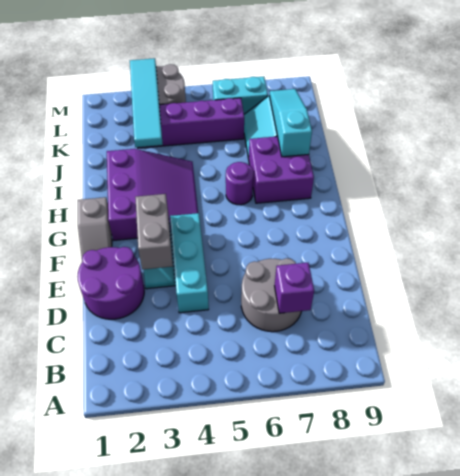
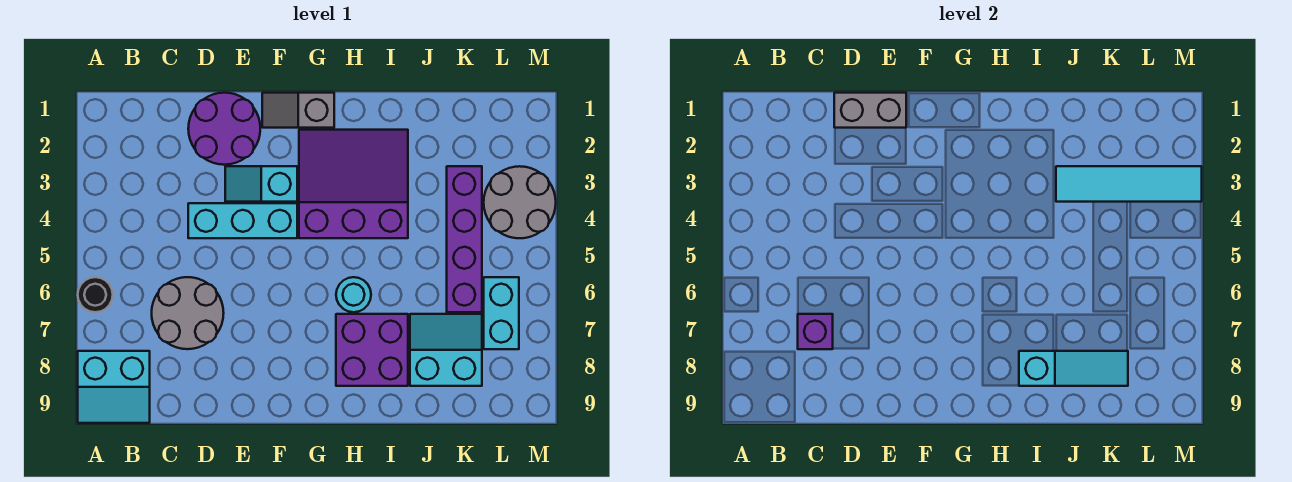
none -> black round brick A6 level 1
none -> cyan slope A8:B9 level 1 top 8
grey brick E3:F3 level 2 -> grey brick D1:E1 level 2
purple slope G2:I4 level 1 top 2 -> purple slope G2:I4 level 1 top 4
purple round brick H6 level 1 -> cyan round brick H6 level 1

